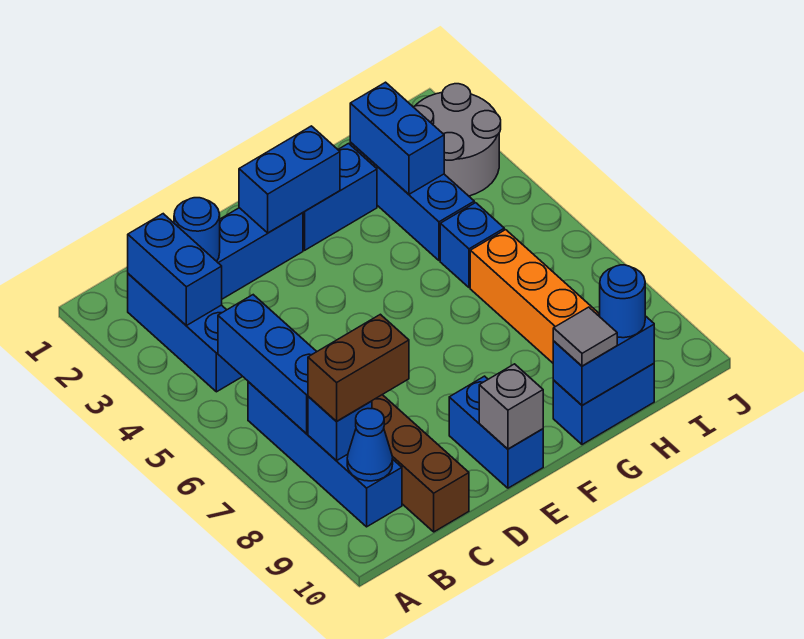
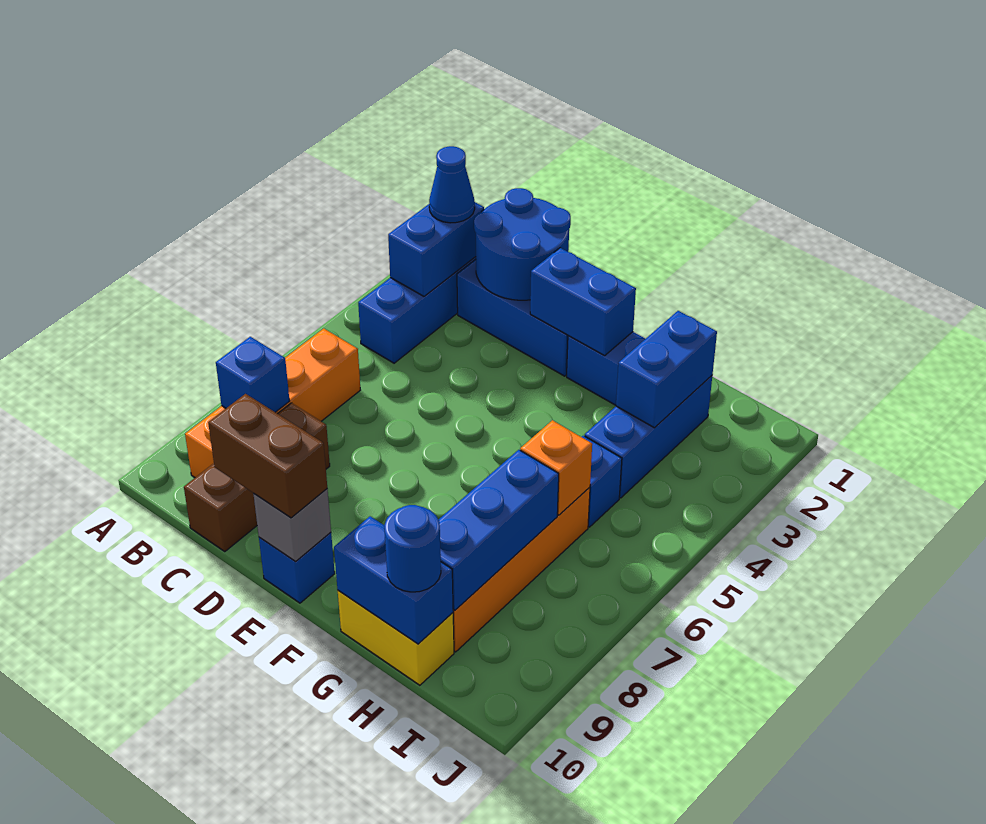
blue brick B5:B7 level 2 -> blue brick H7:H9 level 2
blue brick B6:B9 level 1 -> orange brick B6:B9 level 1
brown brick B8:C8 level 3 -> brown brick D10:E10 level 3
blue cone B9 level 2 -> blue cone B2 level 3
blue round brick C2 level 2 -> blue round brick C1:D2 level 2
blue brick E9:E10 level 1 -> blue brick E10 level 1
blue brick G10:H10 level 1 -> yellow brick G10:H10 level 1
grey tile G10 level 3 -> none
none -> orange brick H6 level 2
grey round brick I2:J3 level 1 -> none

